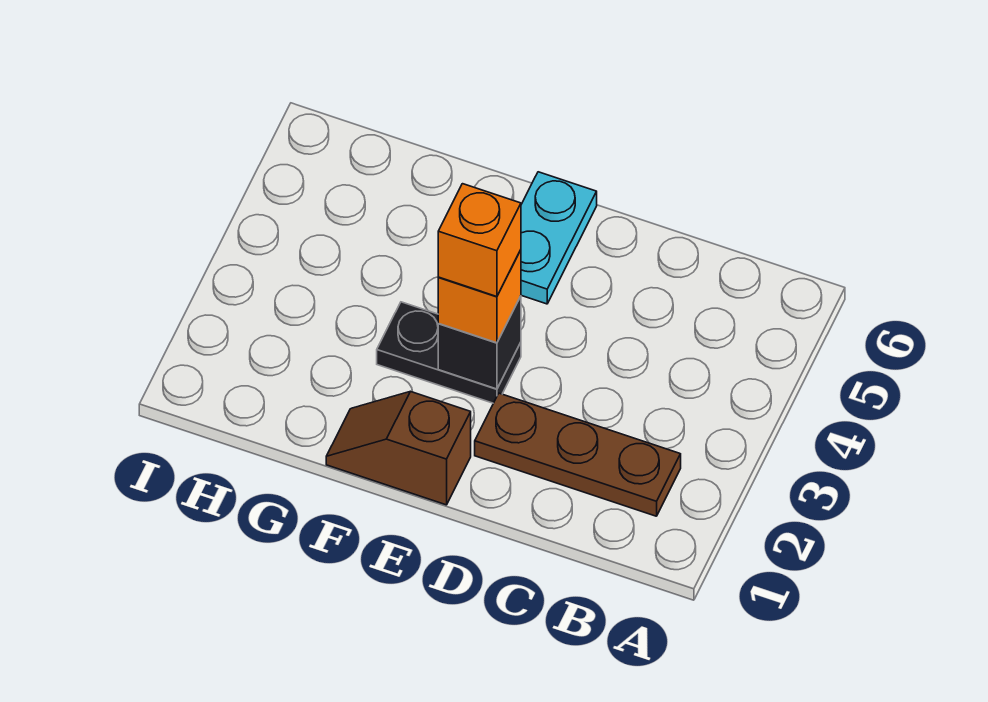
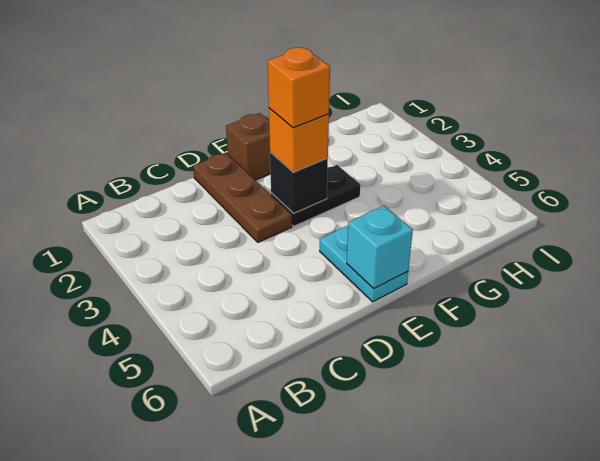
brown plate B2:D2 level 1 -> brown plate D1:D3 level 1
none -> cyan brick E6 level 2

